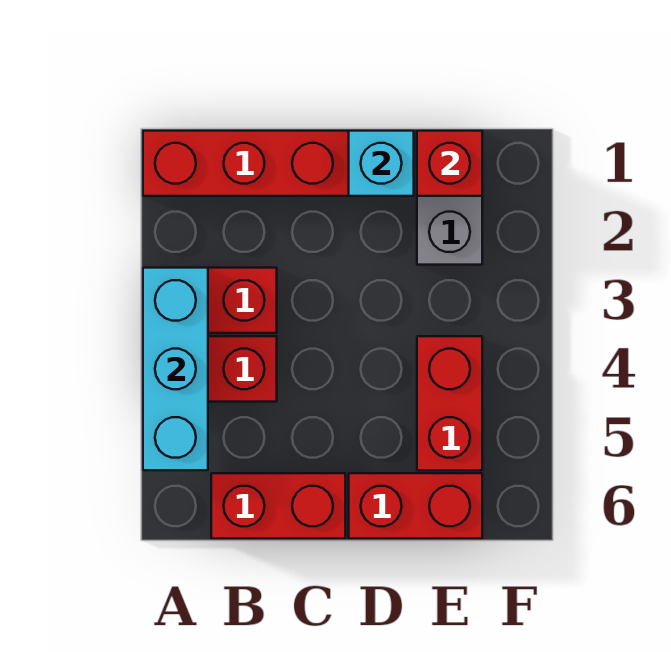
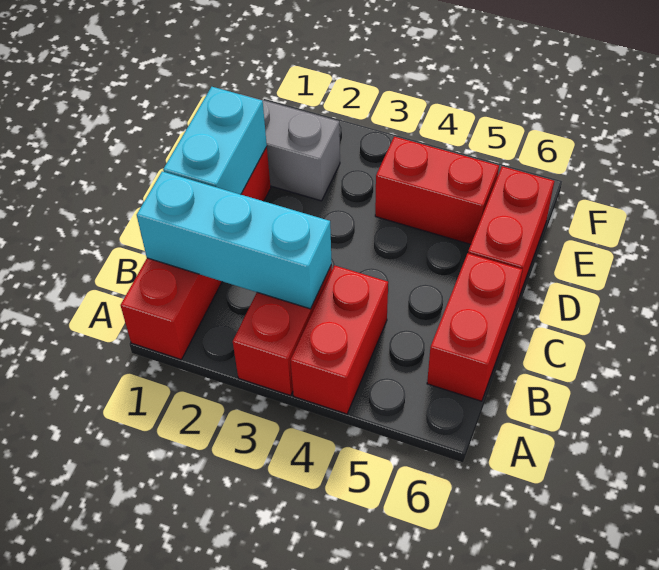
cyan brick A3:A5 level 2 -> cyan brick B1:B3 level 2
cyan brick D1 level 2 -> cyan brick C1:D1 level 2
red brick E1 level 2 -> none

